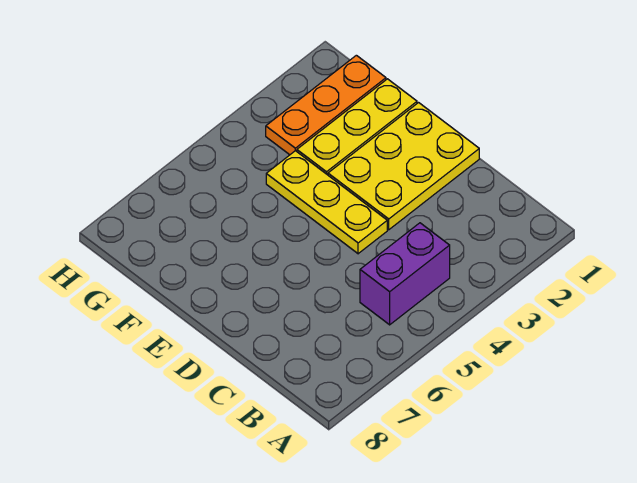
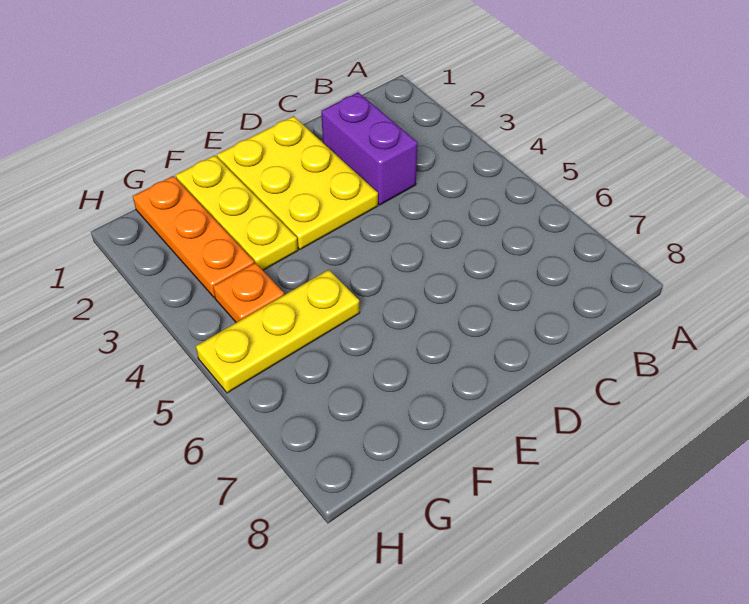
purple brick B4:B5 level 1 -> purple brick C2:C3 level 1
yellow plate D4:F4 level 1 -> yellow plate F5:H5 level 1
none -> orange plate G4 level 1

